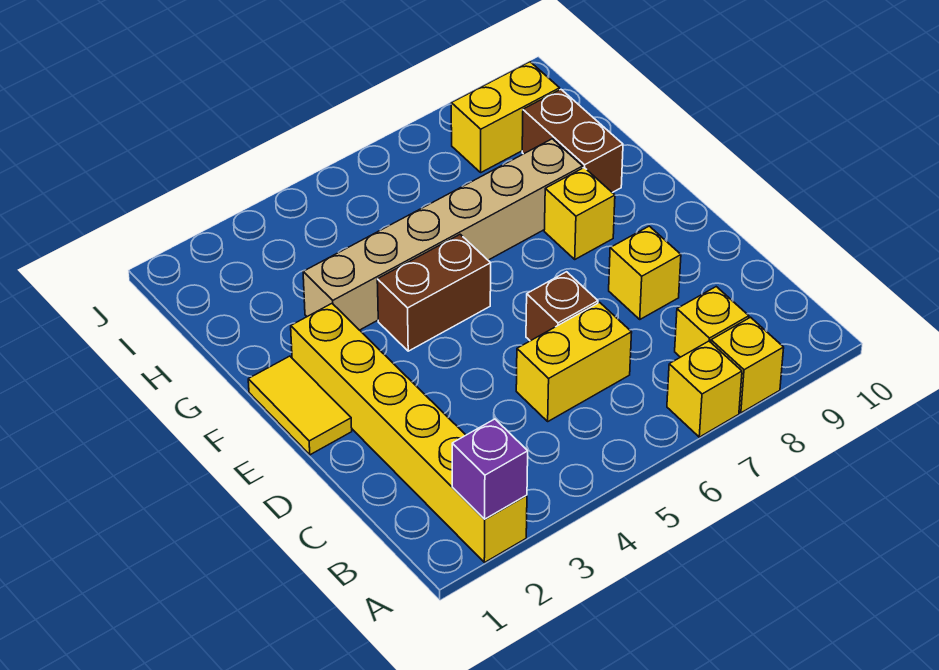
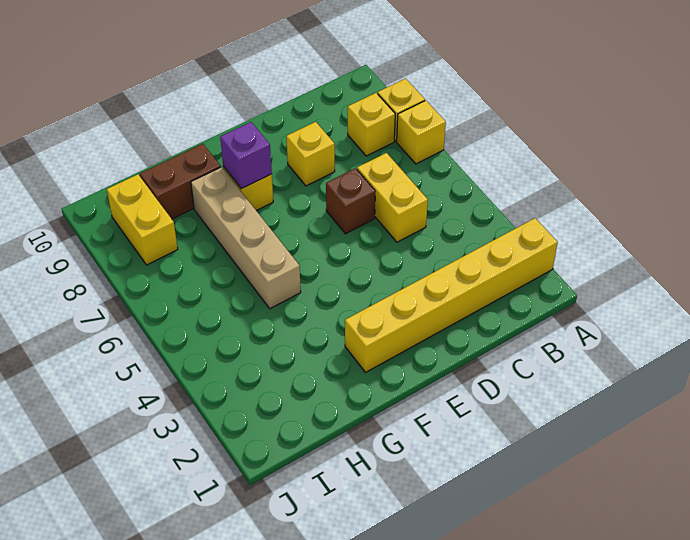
purple brick A2 level 2 -> purple brick F8 level 2
yellow tile E1:F1 level 1 -> none
brown brick F4:F5 level 1 -> none
tan brick G3:G8 level 1 -> tan brick G5:G8 level 1

